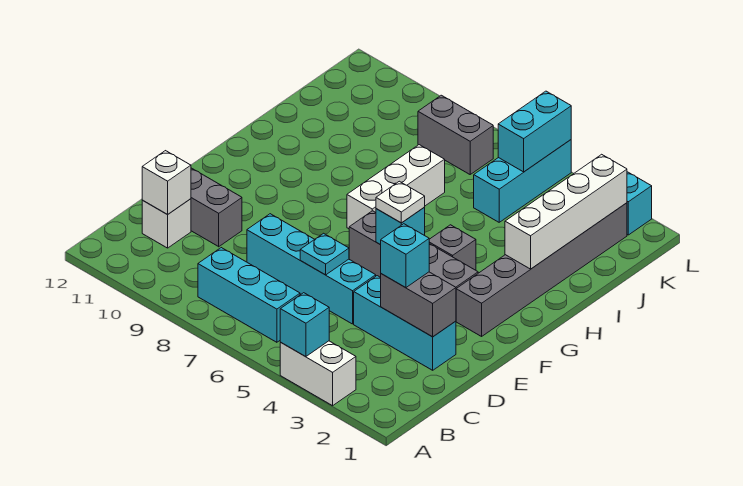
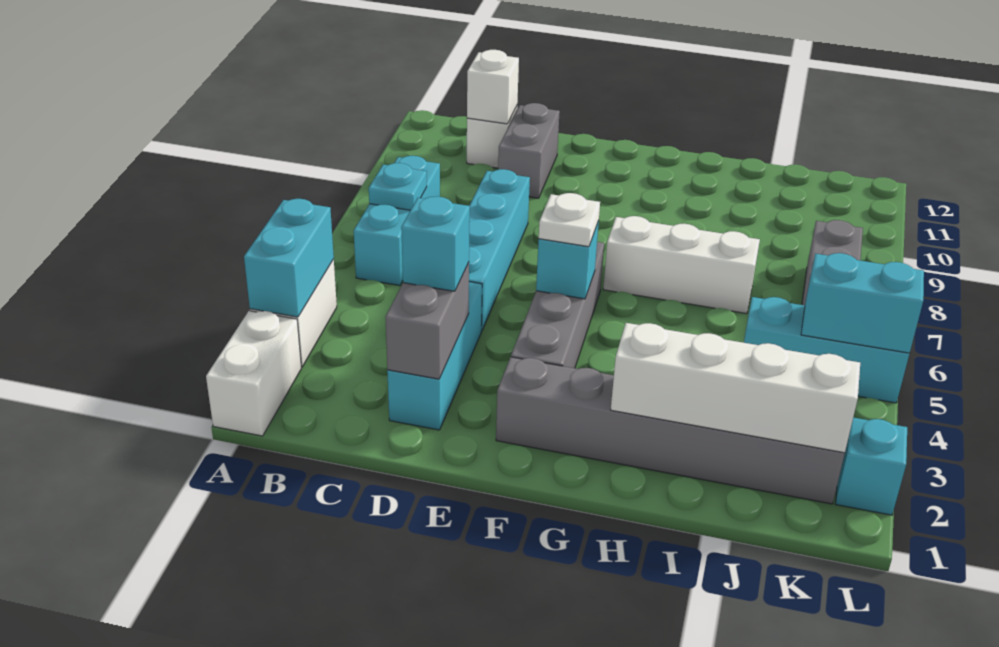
none -> white brick A1:A2 level 1
cyan brick A4 level 2 -> cyan brick A3:A4 level 2
cyan plate D6 level 2 -> cyan plate B7 level 2
grey brick G4 level 1 -> none

